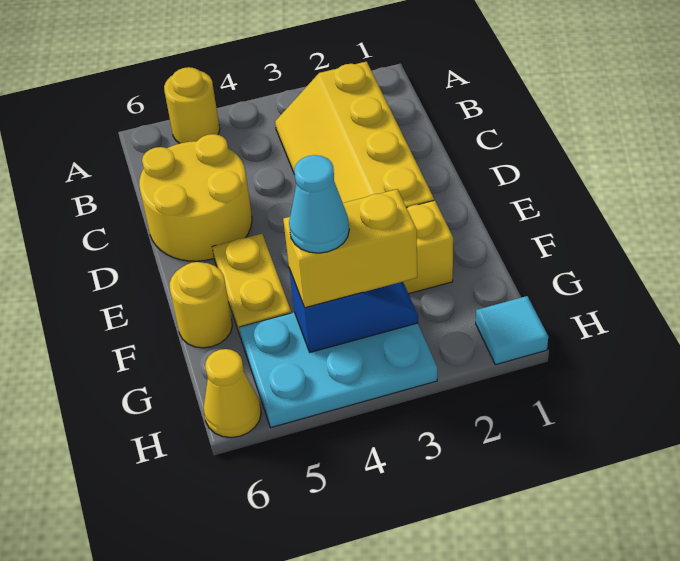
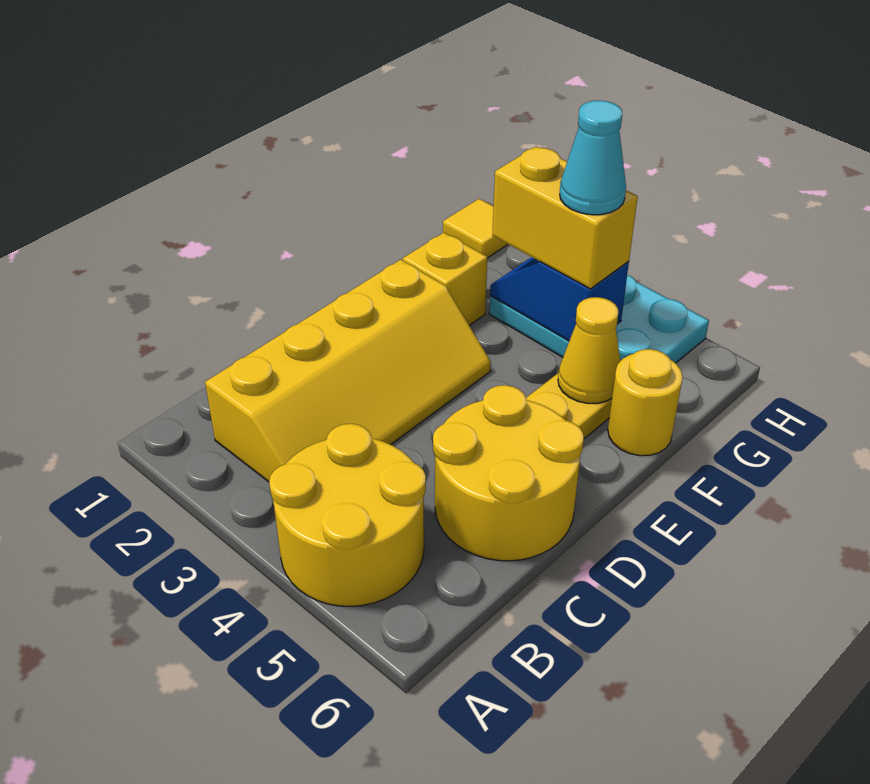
yellow round brick A5 level 1 -> yellow round brick A4:B5 level 1
cyan tile H1 level 1 -> yellow tile H1 level 1
yellow cone H6 level 1 -> yellow cone F5 level 2

